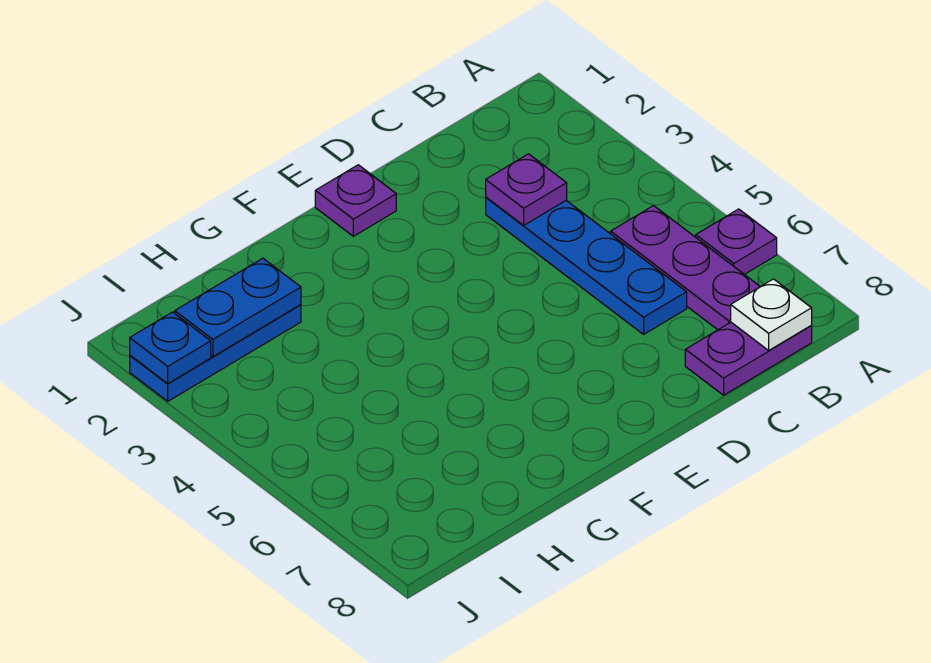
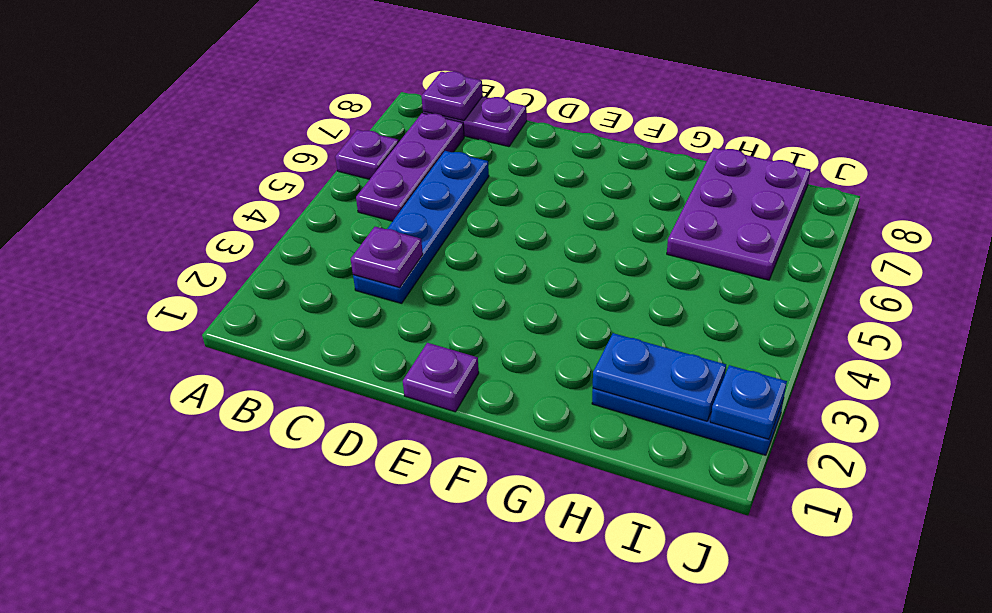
white plate B8 level 2 -> purple plate B8 level 2
none -> purple plate H6:I8 level 1

